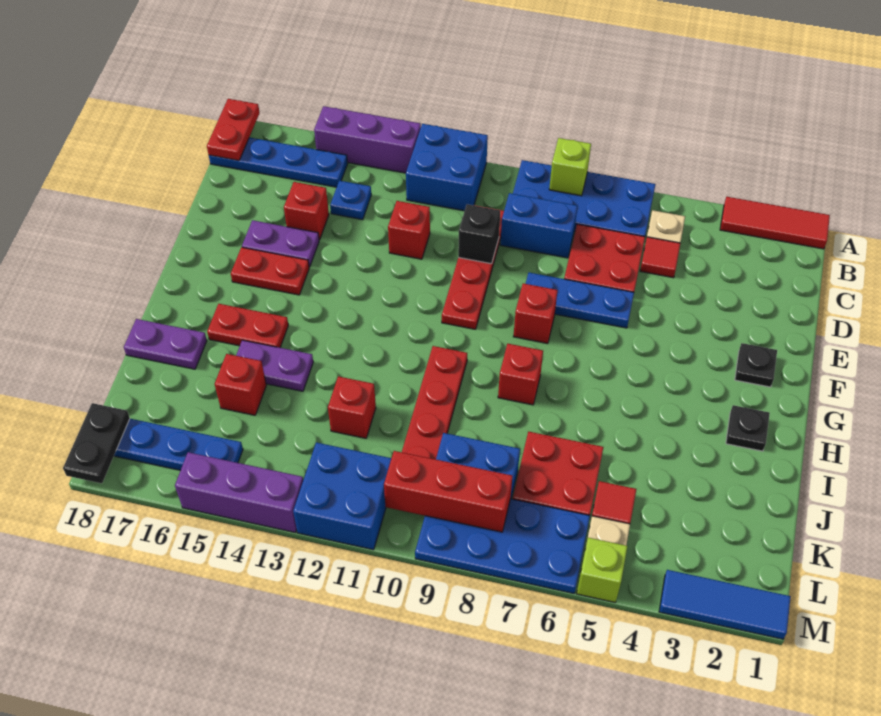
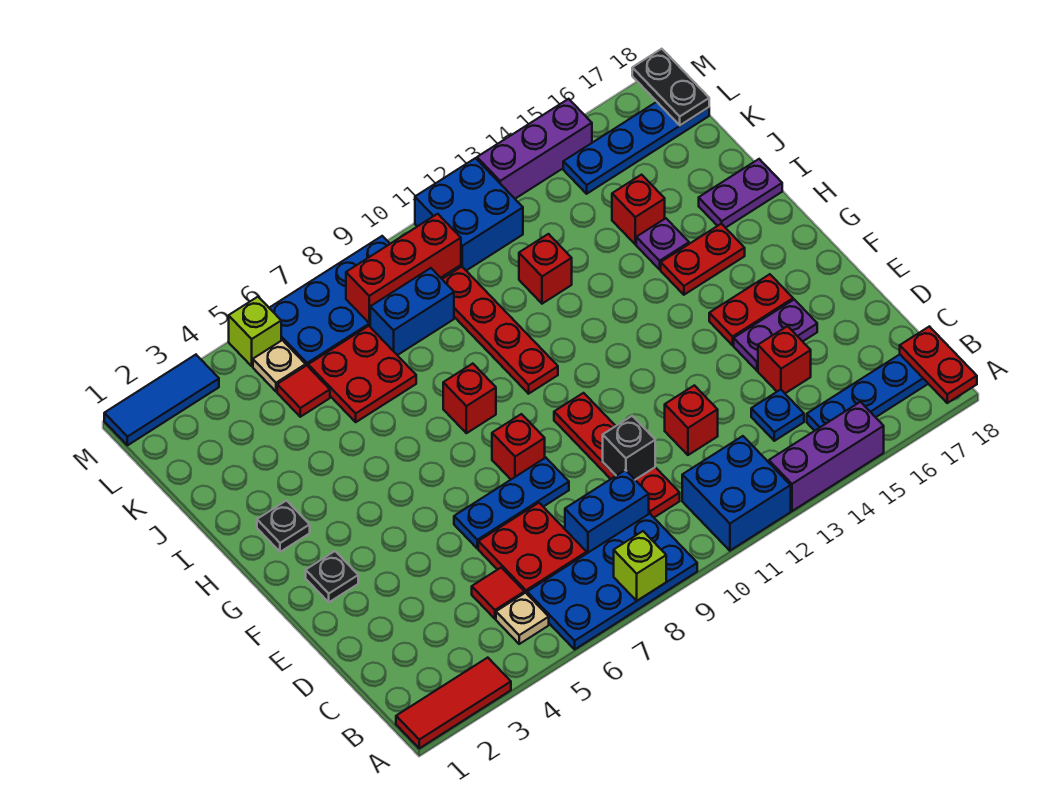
purple plate I14:I15 level 1 -> purple plate I15 level 1

